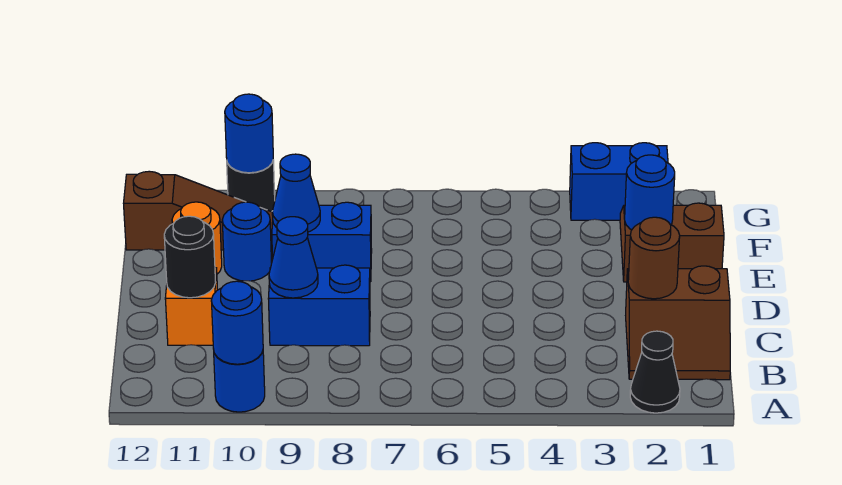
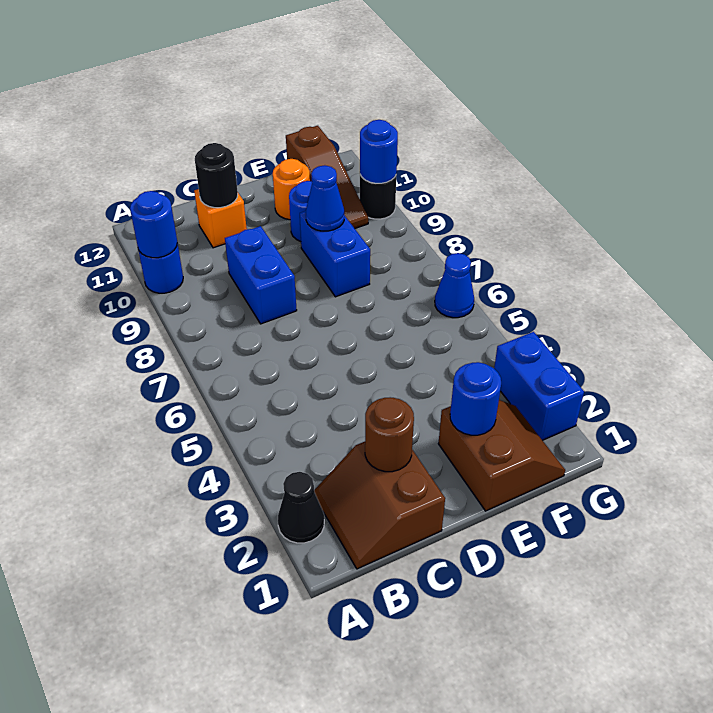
blue cone C9 level 2 -> blue cone G6 level 1

